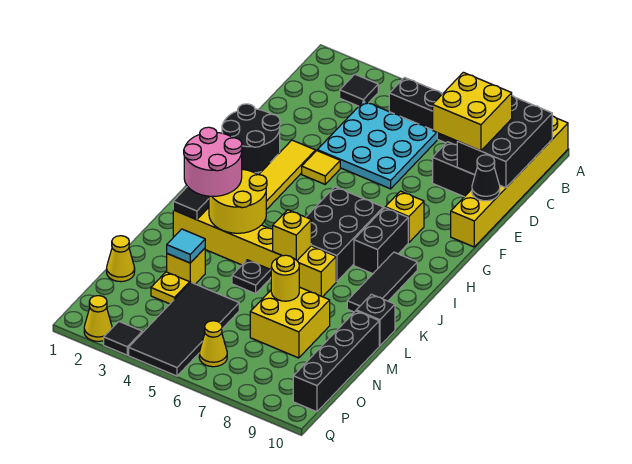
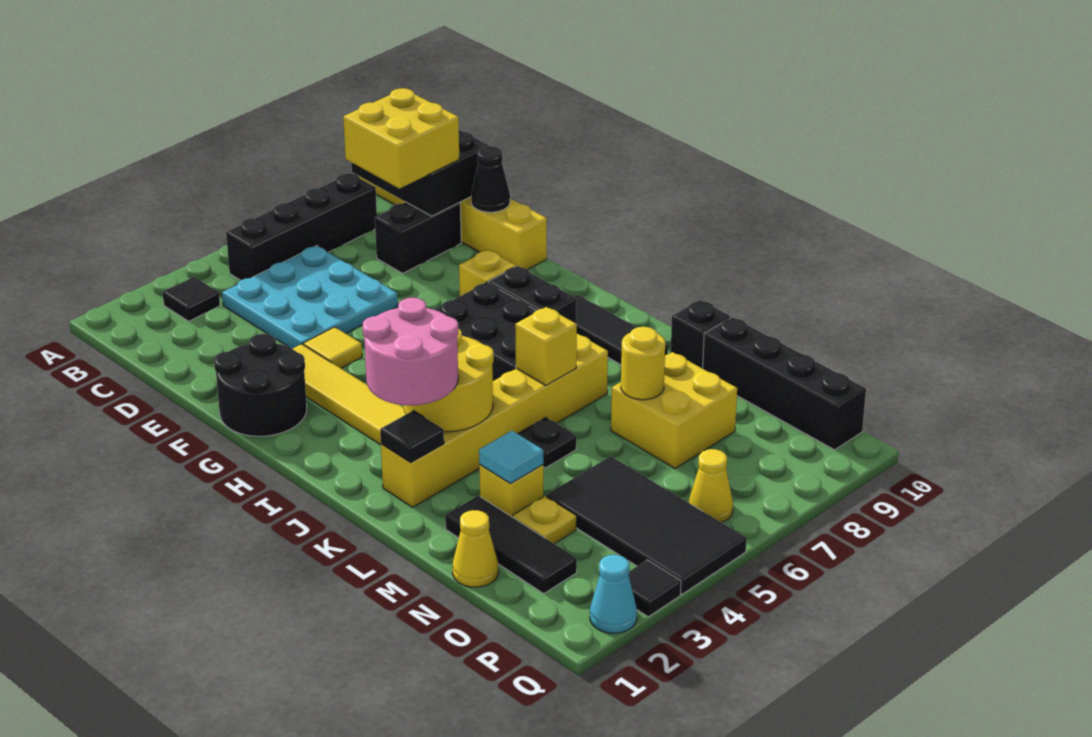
none -> black tile M2:O2 level 1
yellow cone Q2 level 1 -> cyan cone Q2 level 1

